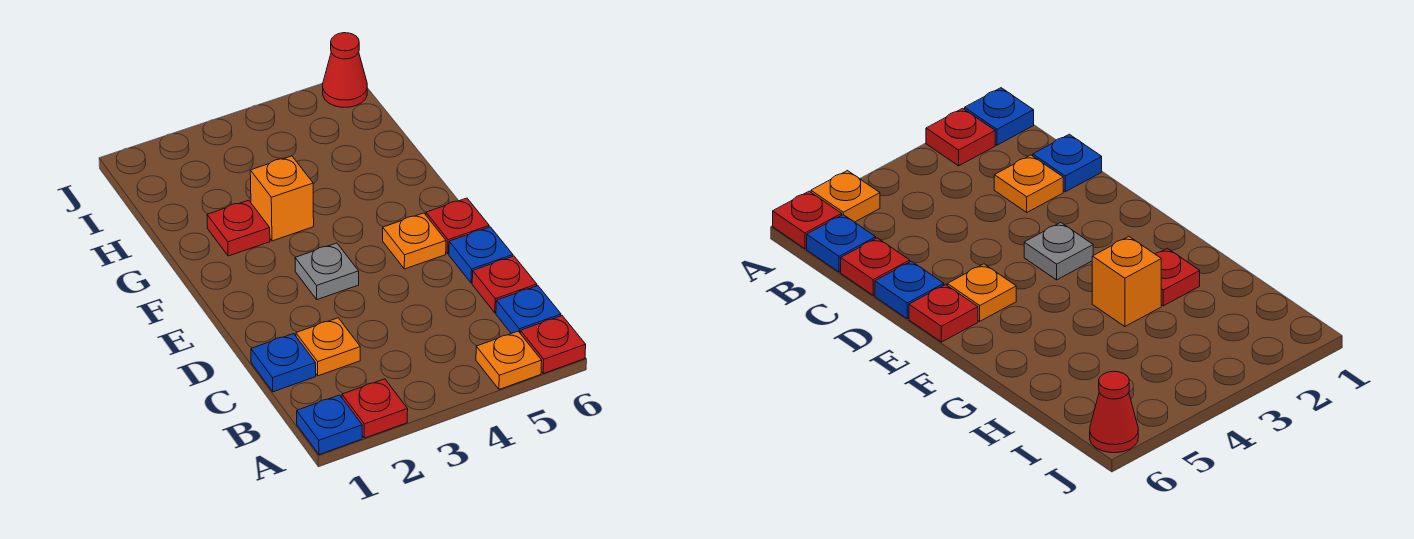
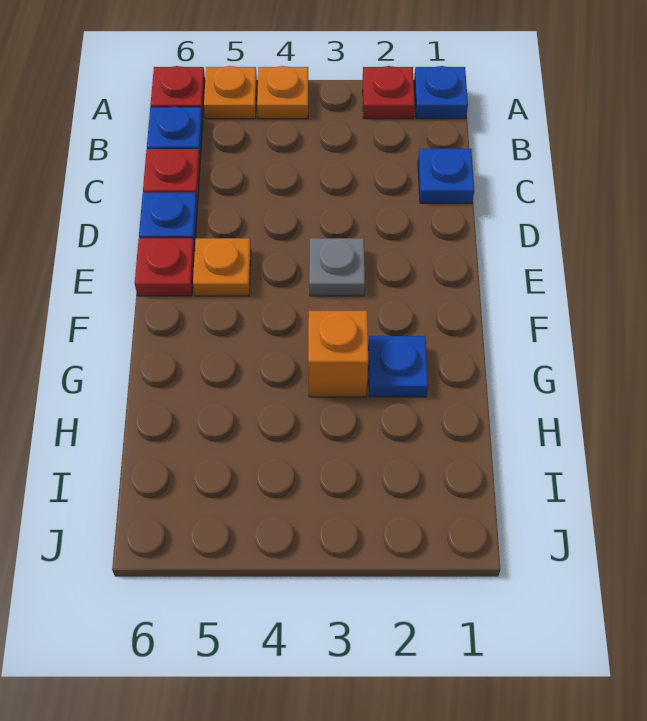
orange plate C2 level 1 -> orange plate A4 level 1
red plate G2 level 1 -> blue plate G2 level 1
red cone J6 level 1 -> none

